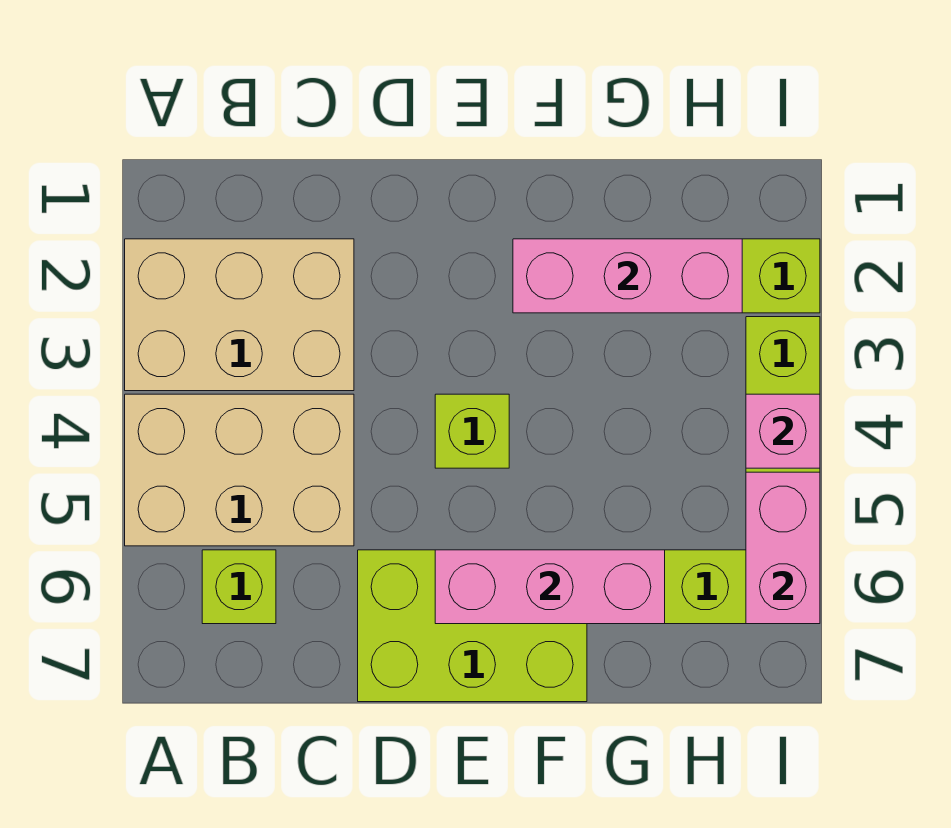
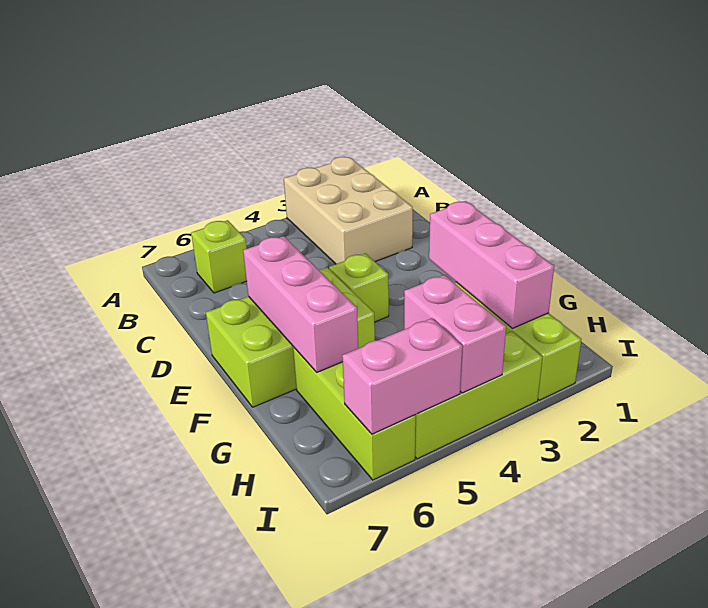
tan brick A4:C5 level 1 -> none
lime brick D6:F7 level 1 -> lime brick E5:F7 level 1
pink brick I4 level 2 -> pink brick H4:I4 level 2

